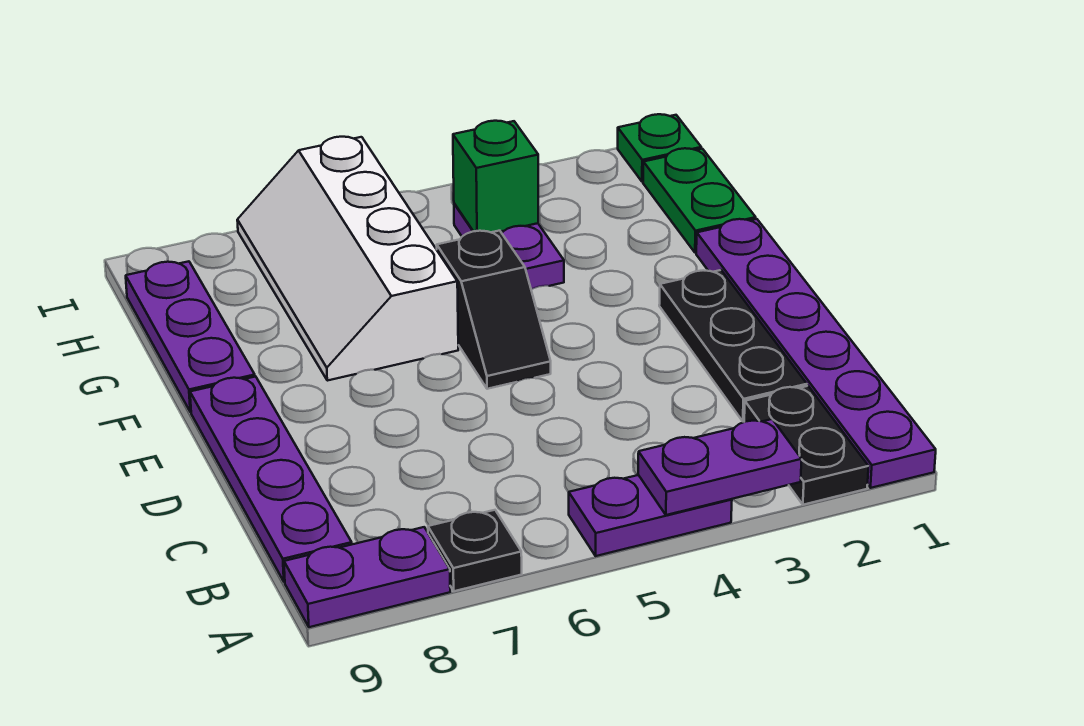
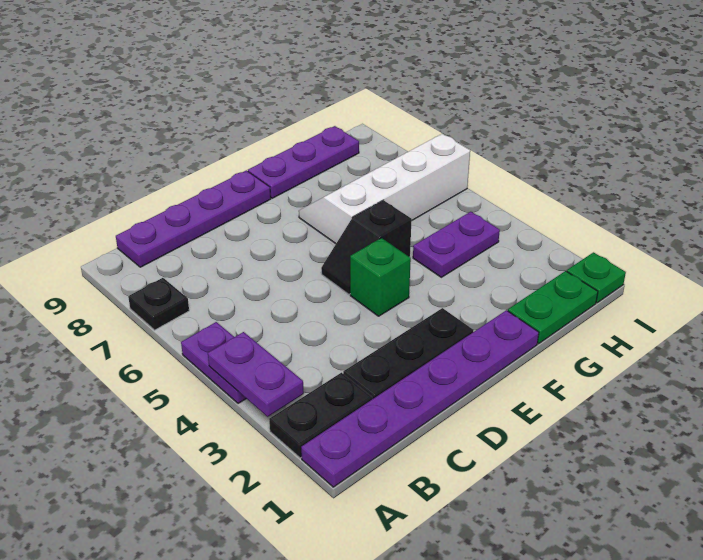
purple plate A8:A9 level 1 -> none
green brick H4 level 2 -> green brick E4 level 1

